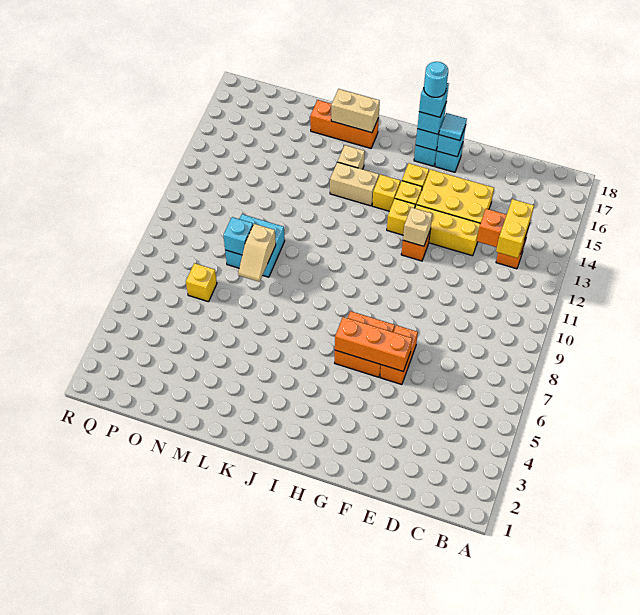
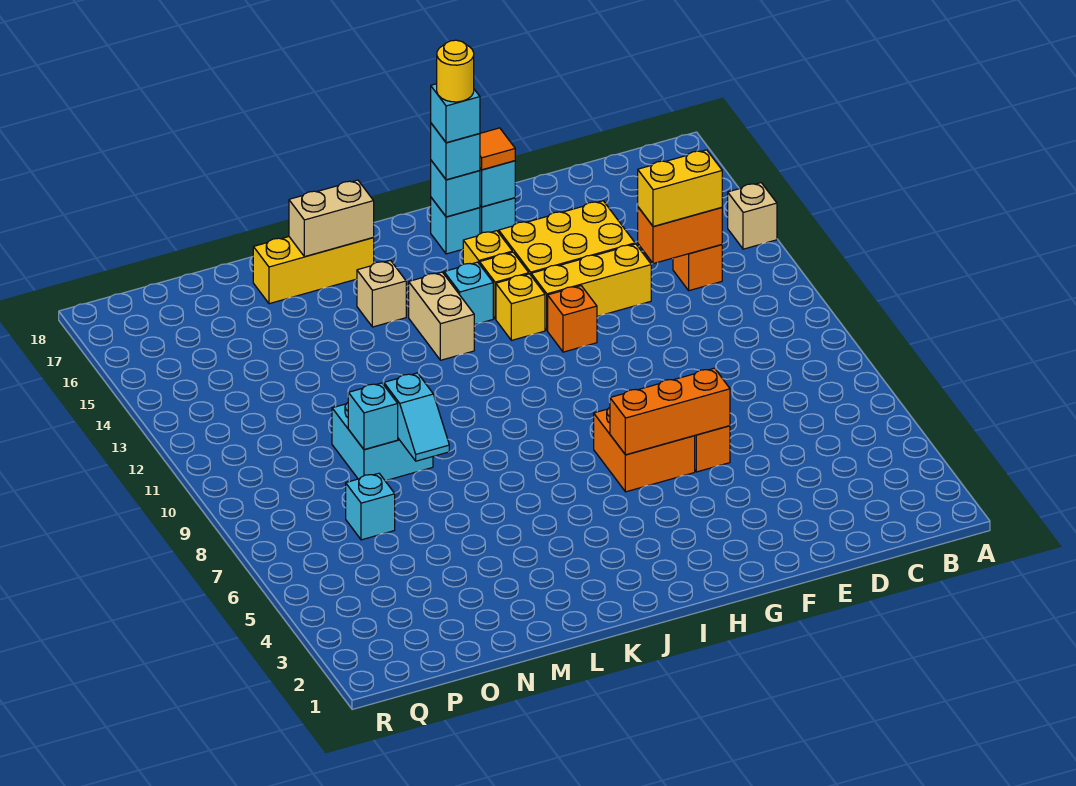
yellow brick C12:C13 level 3 -> yellow brick C13:D13 level 3
tan brick G12 level 2 -> tan brick A14 level 1
cyan tile G17 level 3 -> orange tile G17 level 3
cyan round brick H17 level 5 -> yellow round brick H17 level 5
yellow brick I14 level 1 -> cyan brick I14 level 1
tan brick J14:K14 level 1 -> tan brick J13:J14 level 1
orange brick K17:M17 level 1 -> yellow brick K17:M17 level 1
tan slope M8:M9 level 2 top 9 -> cyan slope M8:M9 level 2 top 9
yellow brick O7 level 1 -> cyan brick O7 level 1

